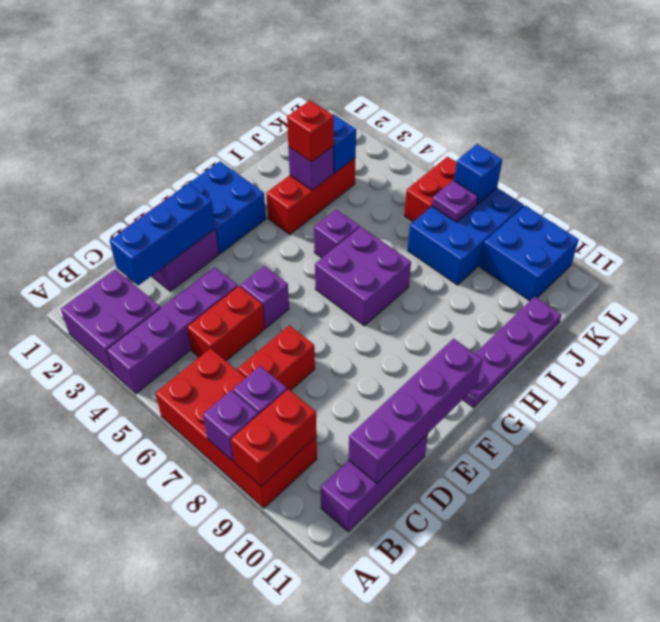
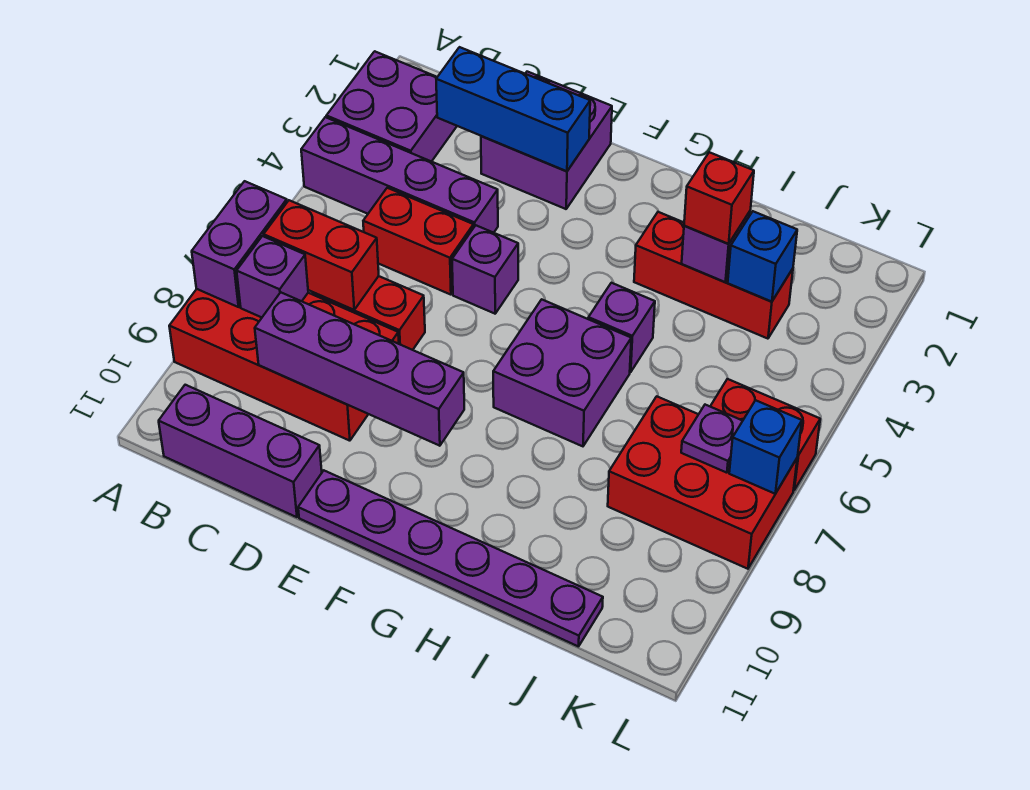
red brick A6:B9 level 1 -> red brick A8:D9 level 1
purple brick A8 level 2 -> purple brick A7:A8 level 2
red brick A9:B9 level 2 -> red brick B7:C7 level 2
purple brick C11:F11 level 2 -> purple brick C9:F9 level 2
blue brick F1:G2 level 1 -> none
purple plate G11:J11 level 1 -> purple plate E11:J11 level 1
blue brick J7:L8 level 1 -> red brick J7:L8 level 1
blue brick K9:L10 level 1 -> none

